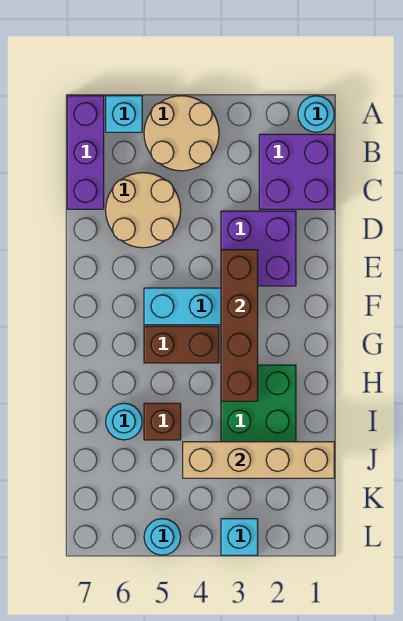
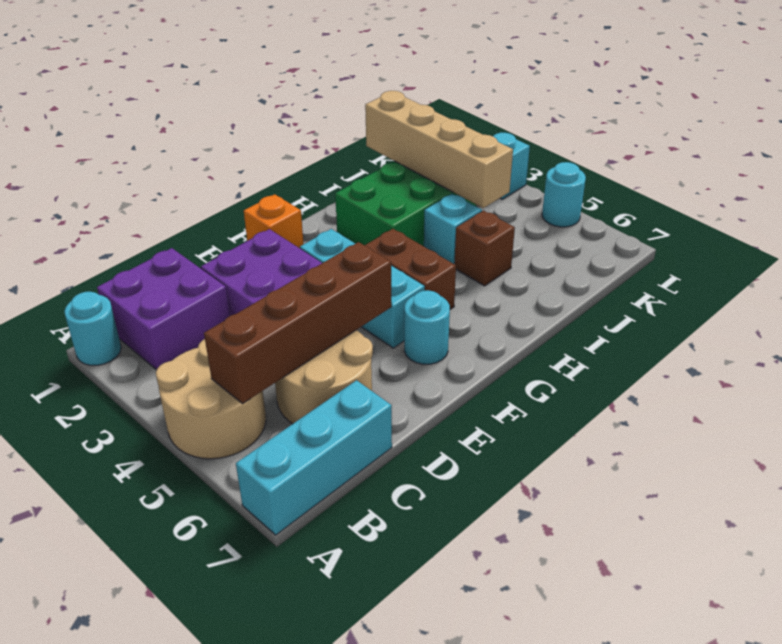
cyan brick A6 level 1 -> cyan brick I4 level 1
purple brick A7:C7 level 1 -> cyan brick A7:C7 level 1
brown brick E3:H3 level 2 -> brown brick B5:E5 level 2
none -> orange brick F1 level 1
cyan round brick I6 level 1 -> cyan round brick F6 level 1

